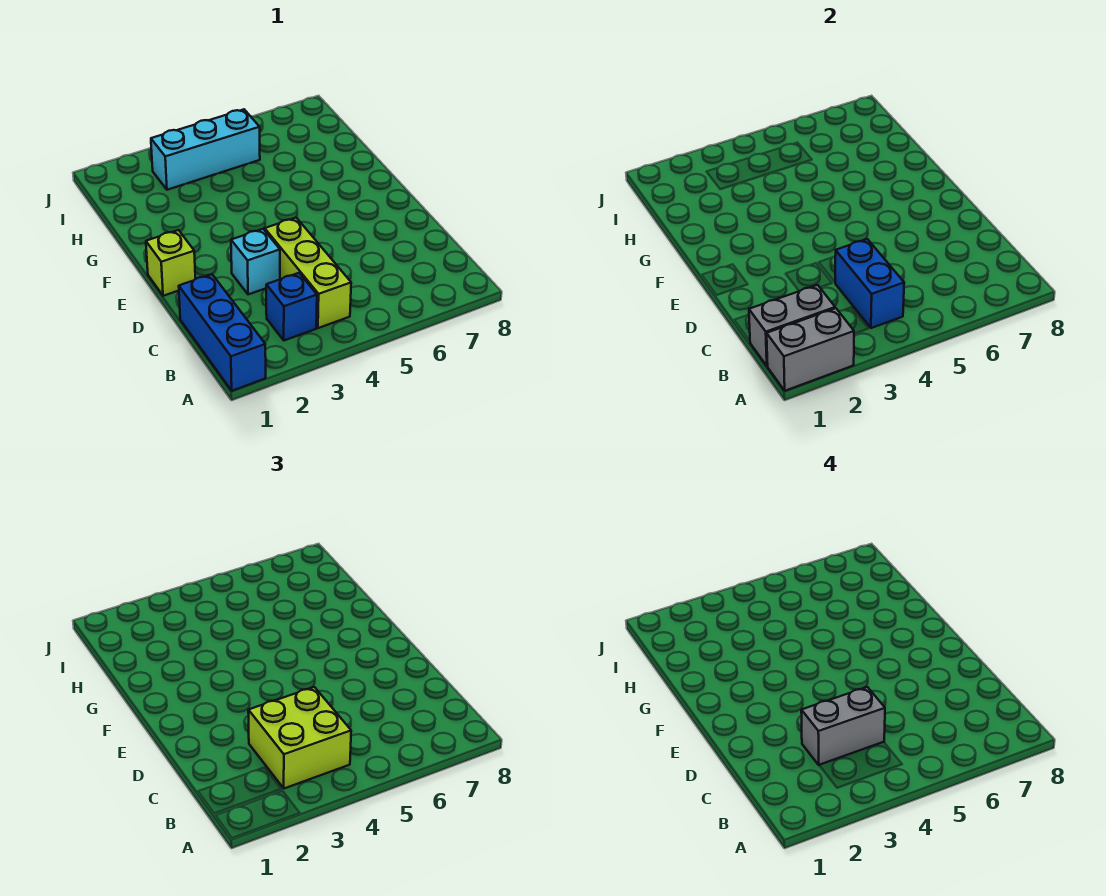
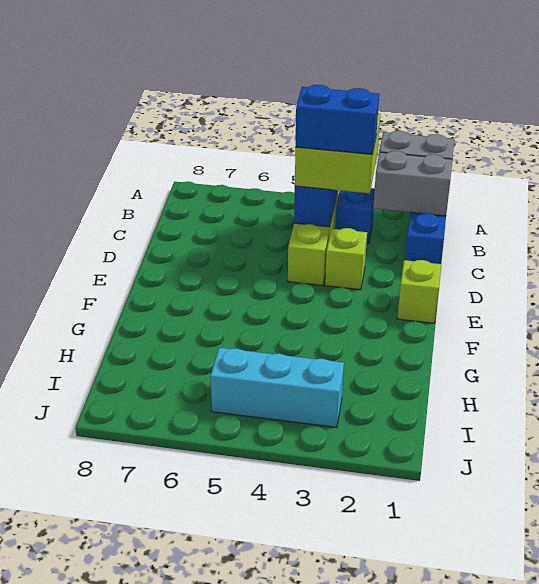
grey brick C3:C4 level 4 -> blue brick C3:C4 level 4
cyan brick D3 level 1 -> lime brick D3 level 1

